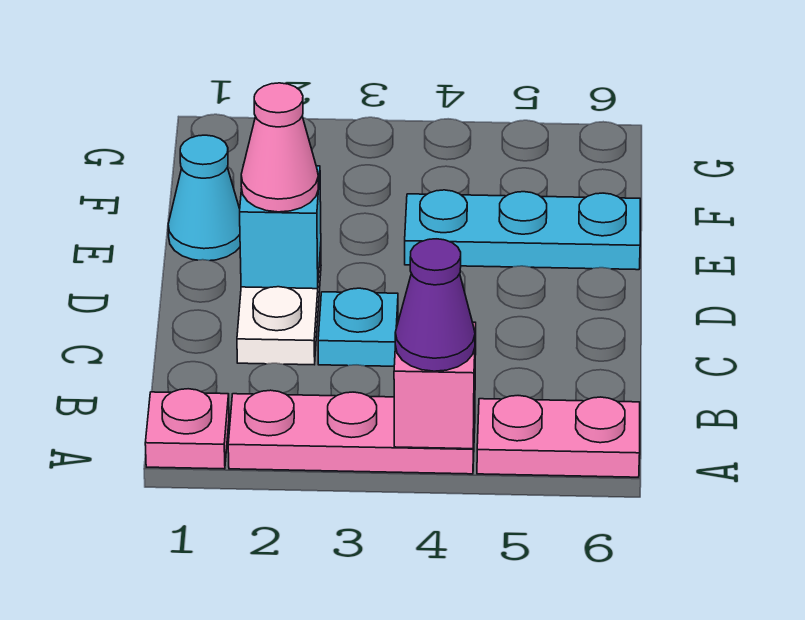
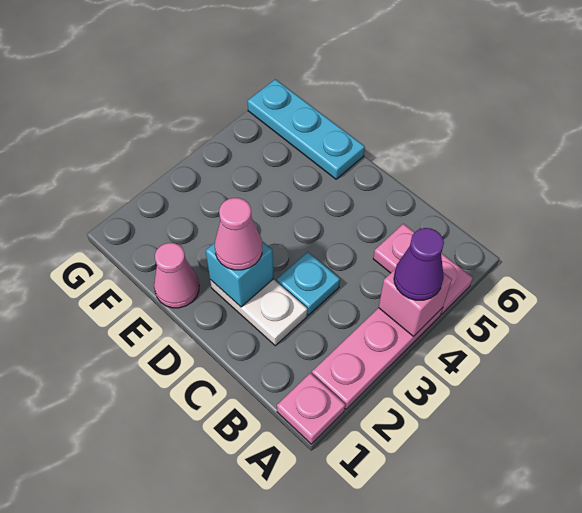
pink plate A5:A6 level 1 -> pink plate A5:B5 level 1
cyan cone E1 level 1 -> pink cone E1 level 1
cyan plate E4:E6 level 1 -> cyan plate E6:G6 level 1

